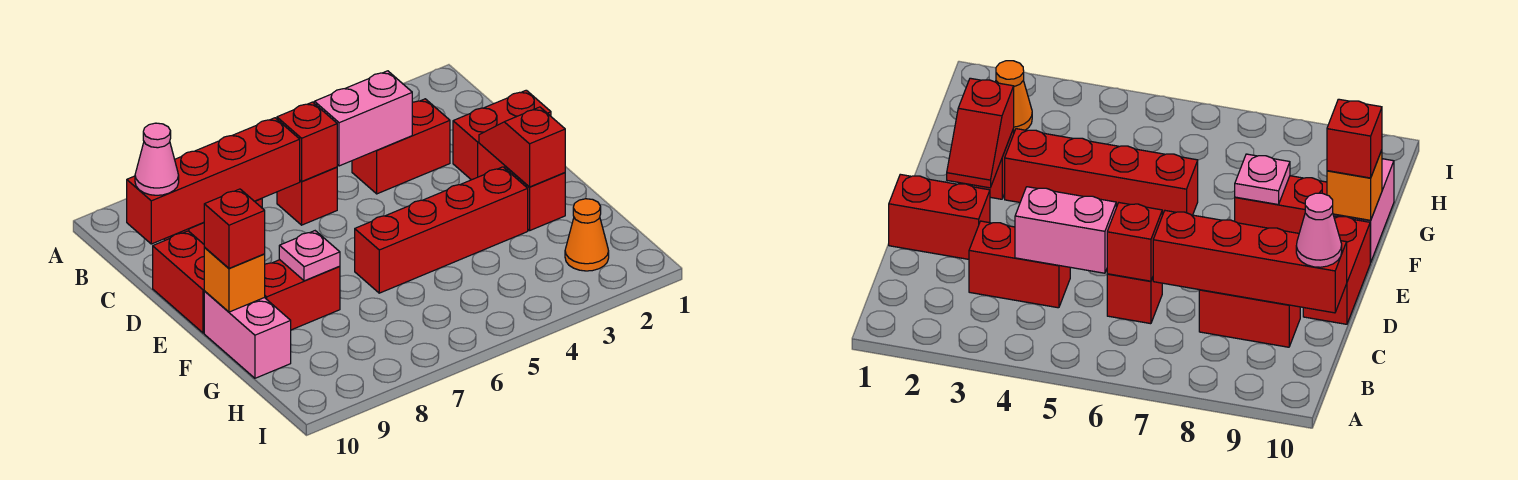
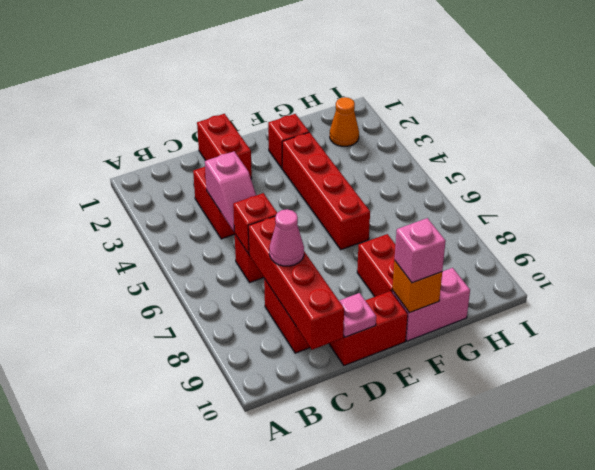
pink brick C4:C5 level 2 -> pink slope C4:C5 level 2 top 4
pink cone C10 level 3 -> pink cone C8 level 3
red slope E2:F2 level 2 top F -> none
pink plate F8 level 2 -> pink plate D10 level 2
red brick F10 level 3 -> pink brick F10 level 3

